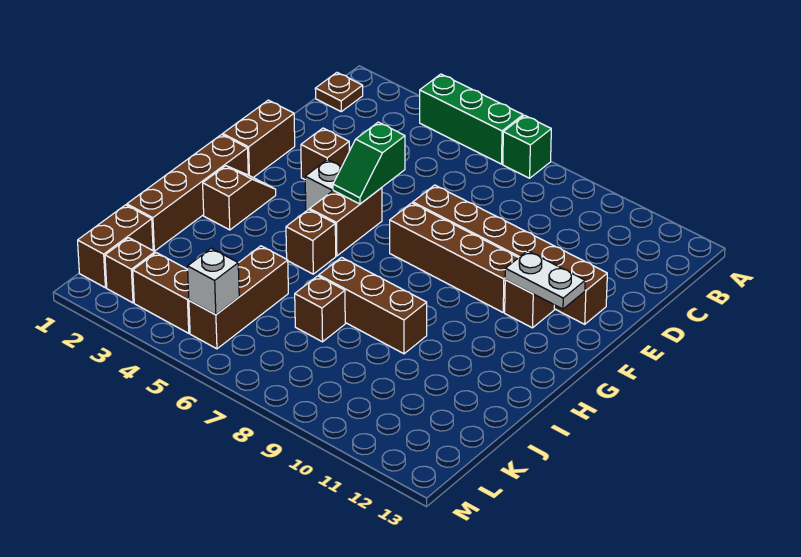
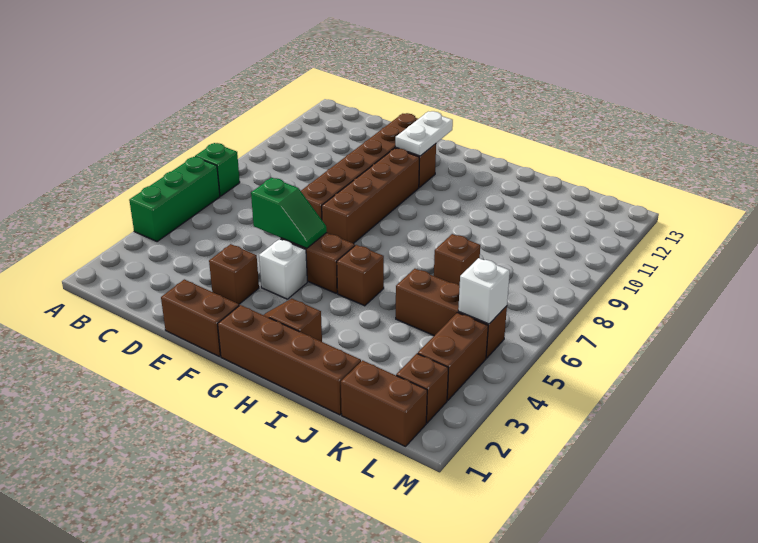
brown plate B1 level 1 -> none
brown brick I7:I9 level 1 -> none

